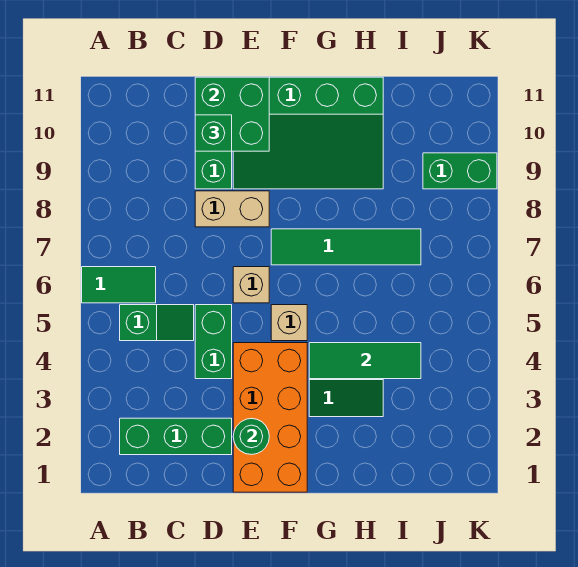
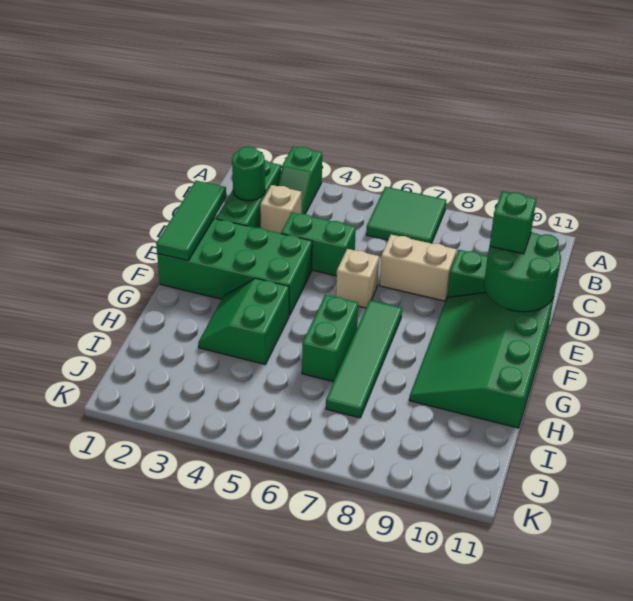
green tile A6:B6 level 1 -> green tile A6:B7 level 1
green slope B5:C5 level 1 top B -> green slope A3:B3 level 1 top A
tan brick D8:E8 level 1 -> tan brick D7:D8 level 1
green brick D10:E11 level 2 -> green round brick D10:E11 level 2
orange brick E1:F4 level 1 -> green brick E1:F4 level 1
green round brick E2 level 2 -> green round brick C2 level 2
tan brick F5 level 1 -> tan brick C3 level 1
green tile G4:I4 level 2 -> green tile D1:F1 level 2
green brick J9:K9 level 1 -> green brick G6:H6 level 1

